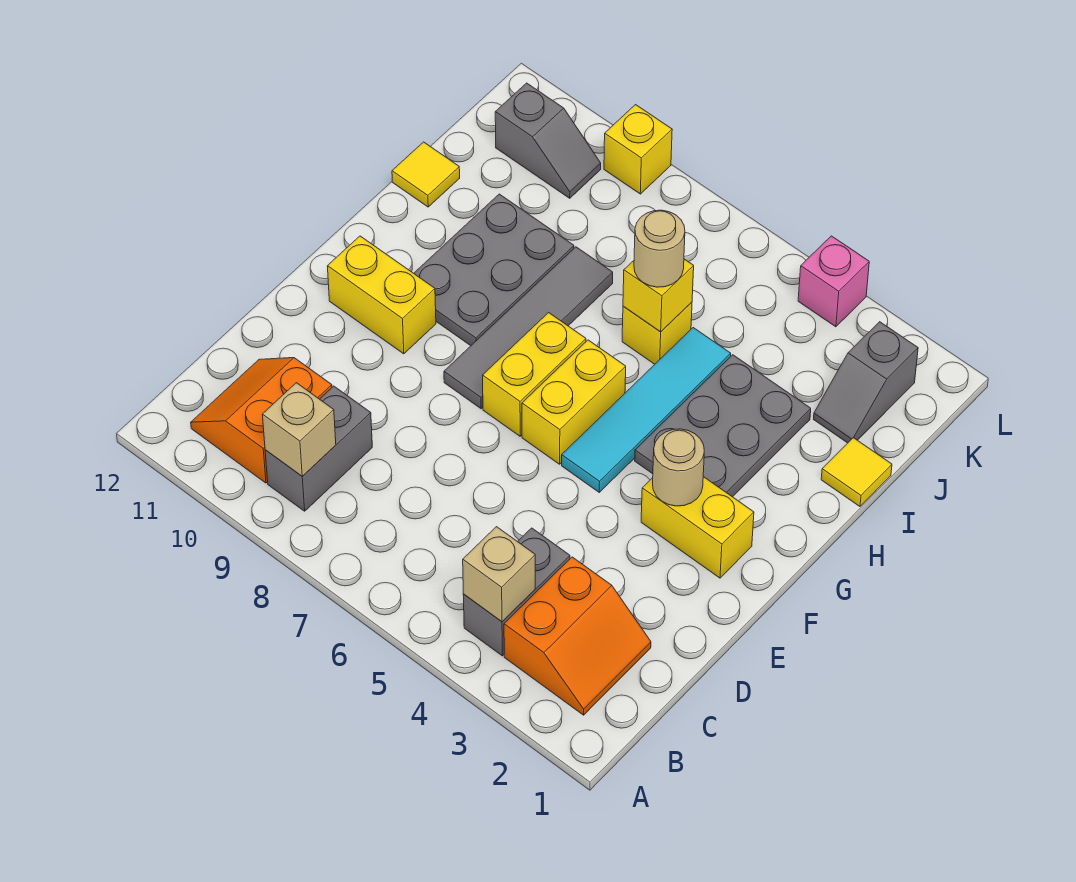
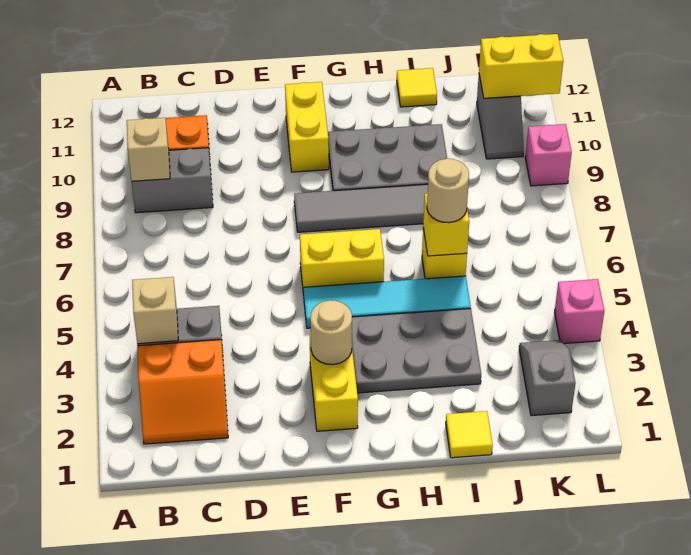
yellow brick F7:G7 level 1 -> yellow brick K11:L11 level 2
grey slope J2:K2 level 1 top K -> grey slope K2:K3 level 1 top 2
yellow brick L9 level 1 -> pink brick L9 level 1

